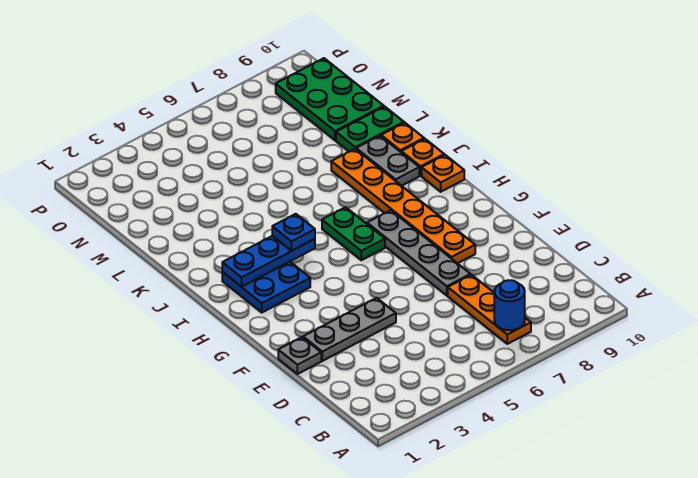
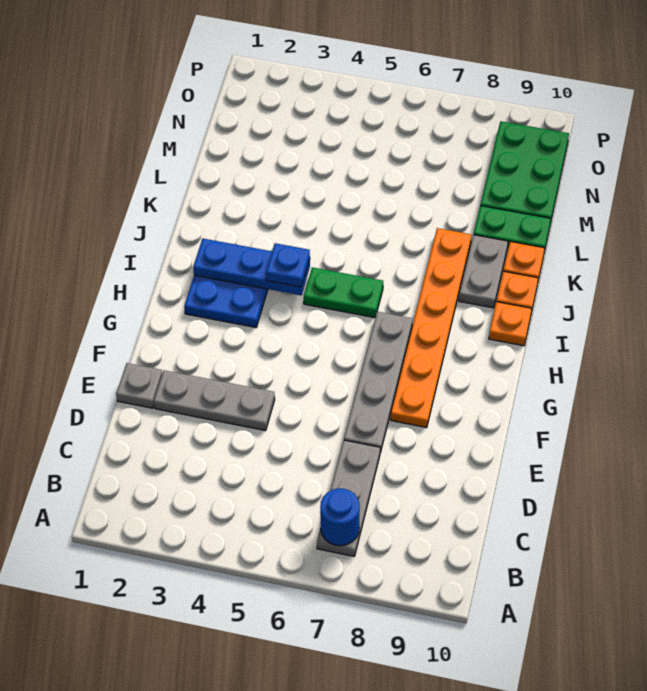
orange plate B7:D7 level 1 -> grey plate B7:D7 level 1
green plate H6:I6 level 1 -> green plate I5:I6 level 1

